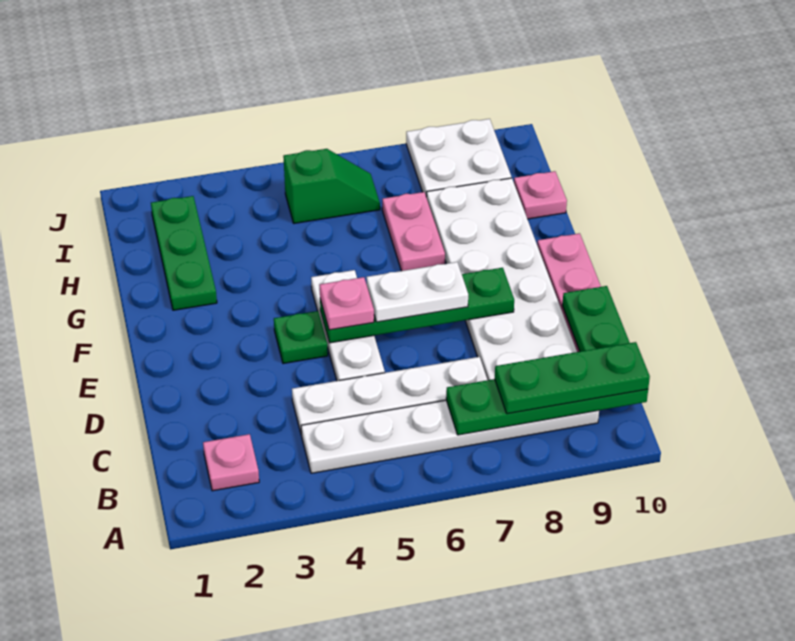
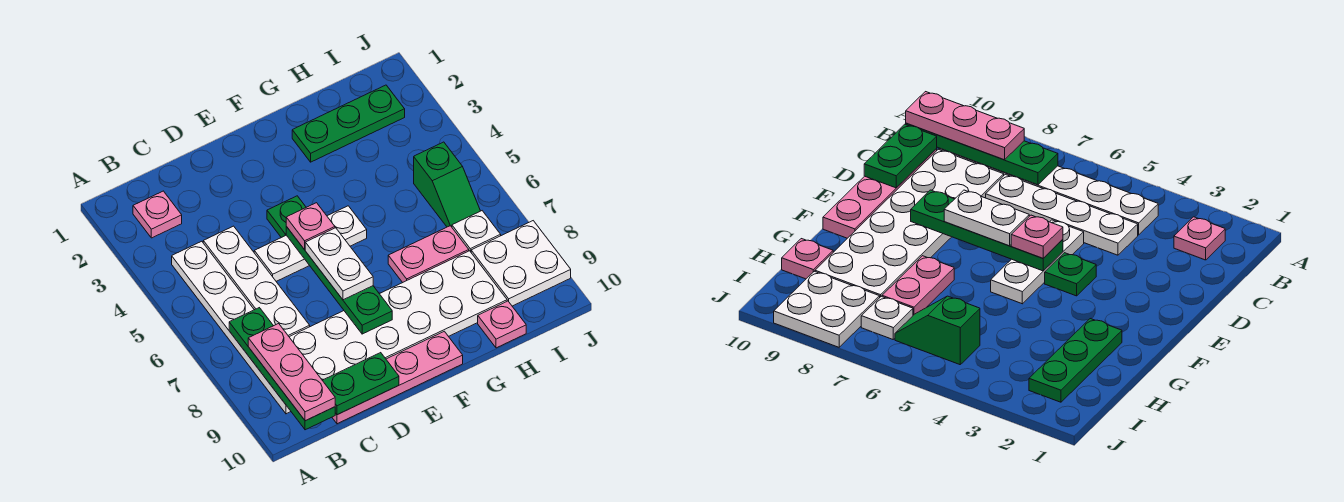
green plate B8:B10 level 3 -> pink plate B8:B10 level 3
none -> white plate I7 level 1

